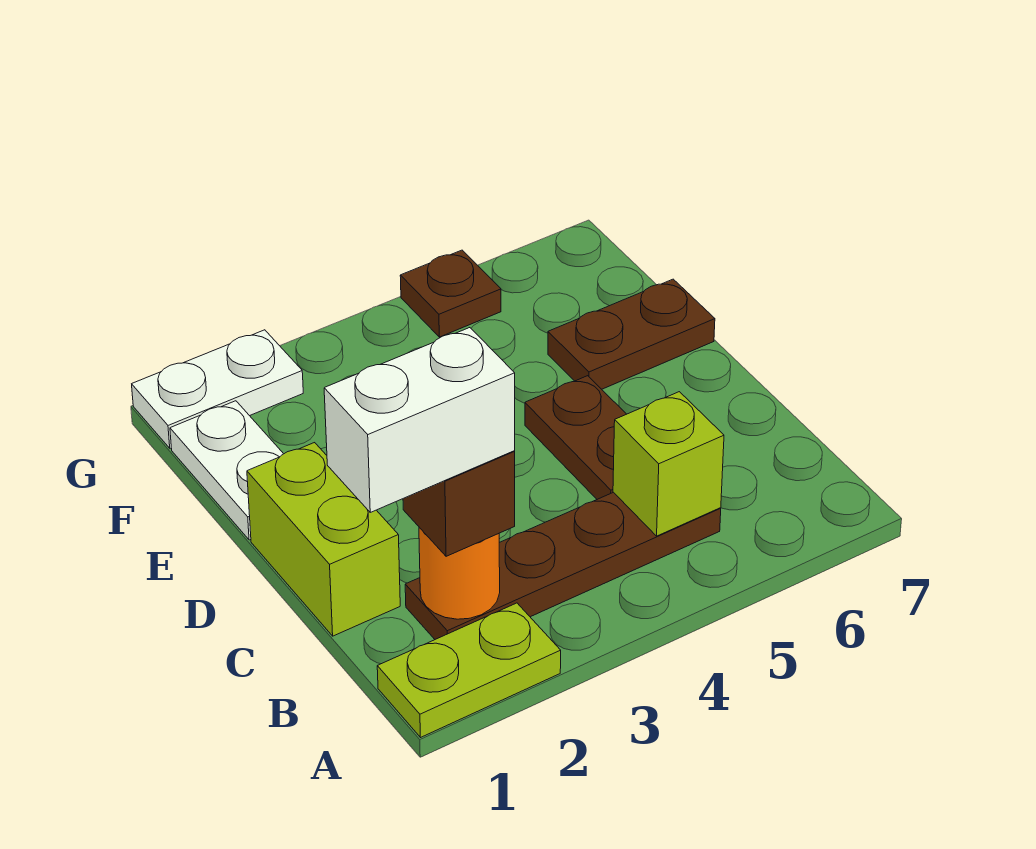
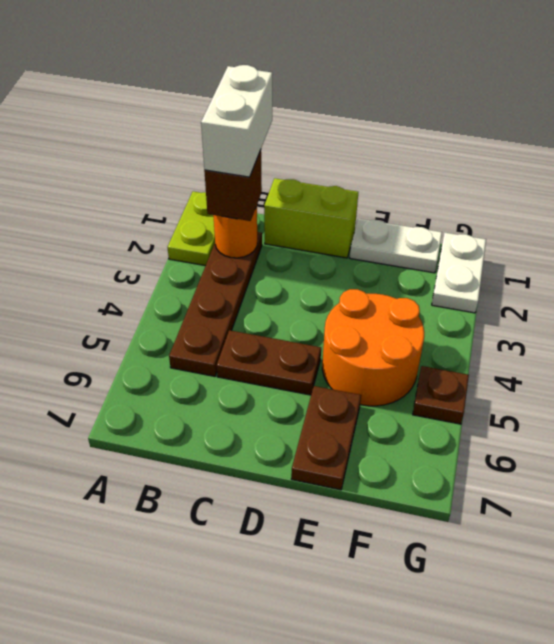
lime brick B5 level 2 -> none
none -> orange round brick E4:F5 level 1

